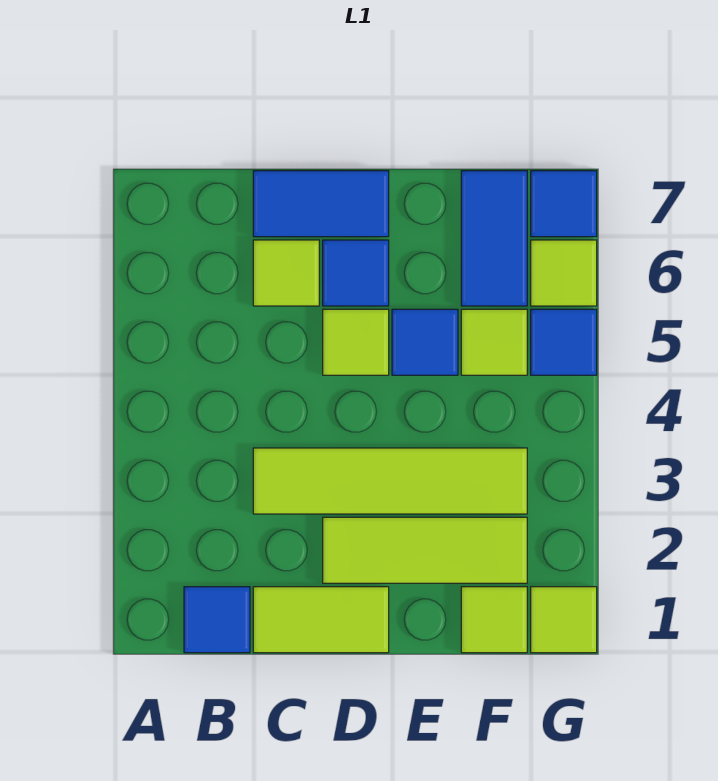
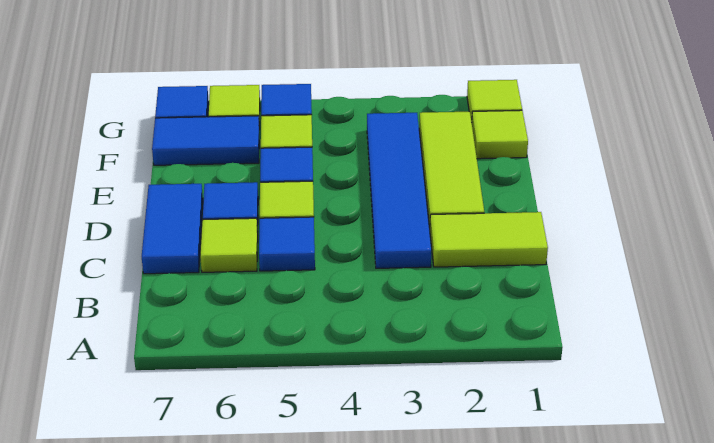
blue tile B1 level 1 -> blue tile C5 level 1
lime tile C1:D1 level 1 -> lime tile C1:C2 level 1
lime tile C3:F3 level 1 -> blue tile C3:F3 level 1

